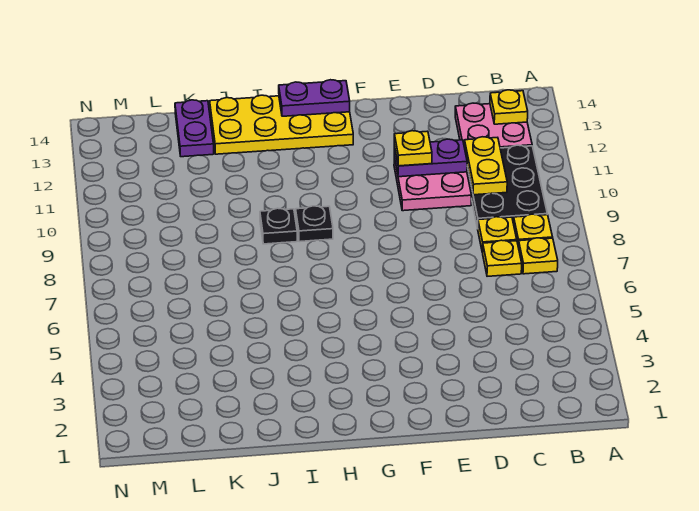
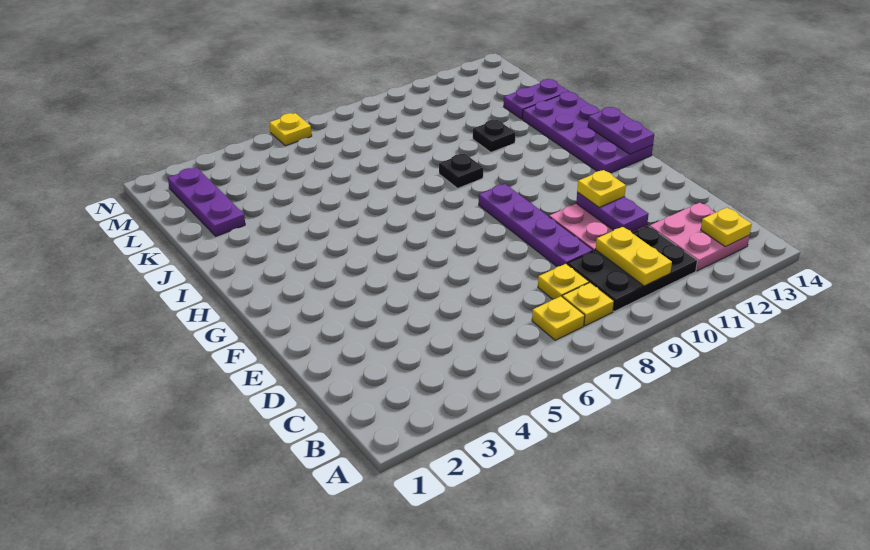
yellow plate C7 level 1 -> yellow plate N6 level 1
yellow plate C10:C11 level 2 -> yellow plate B10:C10 level 2
none -> purple plate D9:G9 level 1
yellow plate G13:J14 level 1 -> purple plate G13:J14 level 1
black plate H9 level 1 -> black plate J11 level 1
none -> purple plate K2:M2 level 1

